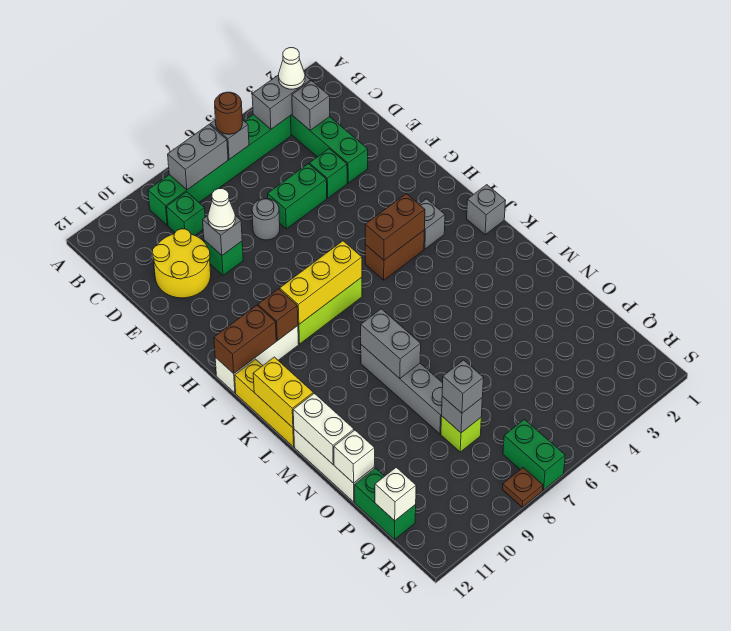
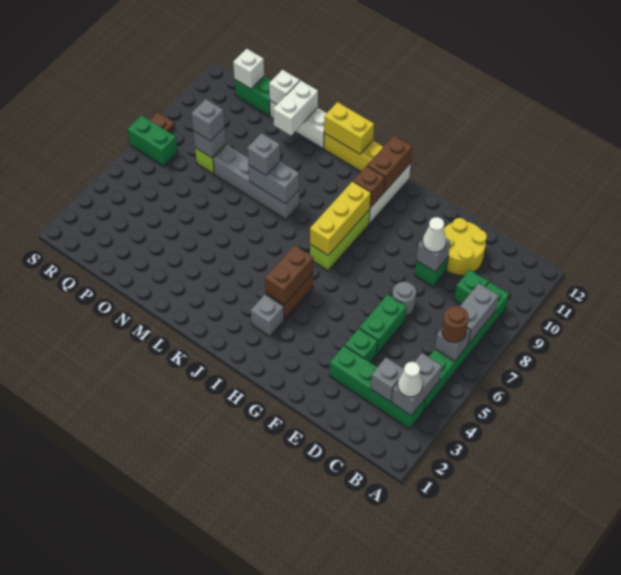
grey brick J1 level 1 -> grey brick M8 level 3
white brick M12:N12 level 2 -> white brick N11:N12 level 2

